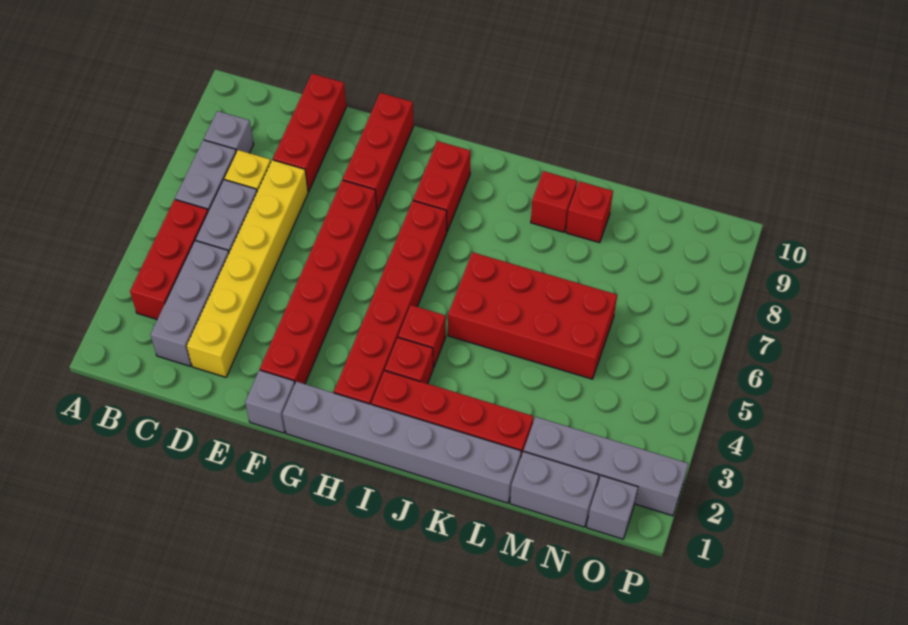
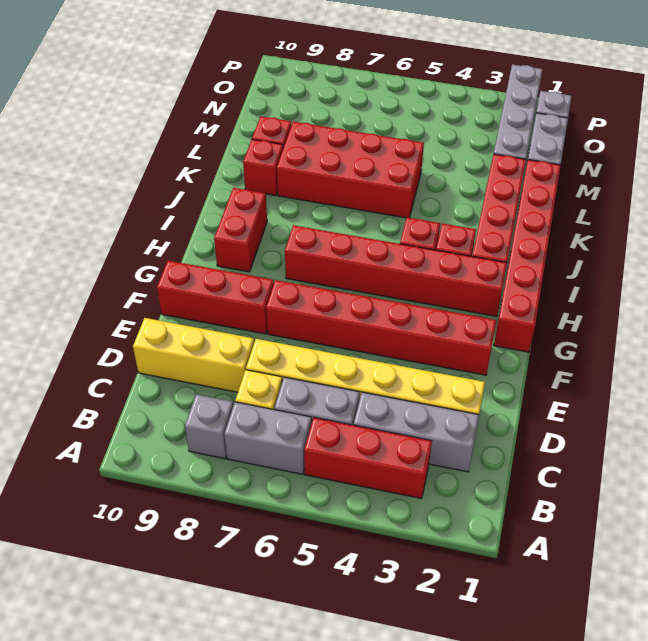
red brick D8:D10 level 1 -> yellow brick D8:D10 level 1
grey brick F1 level 1 -> none
grey brick G1:L1 level 1 -> red brick G1:L1 level 1
red brick H8:H9 level 1 -> red brick H9:I9 level 1
red brick J5:M6 level 1 -> red brick K5:L8 level 1

